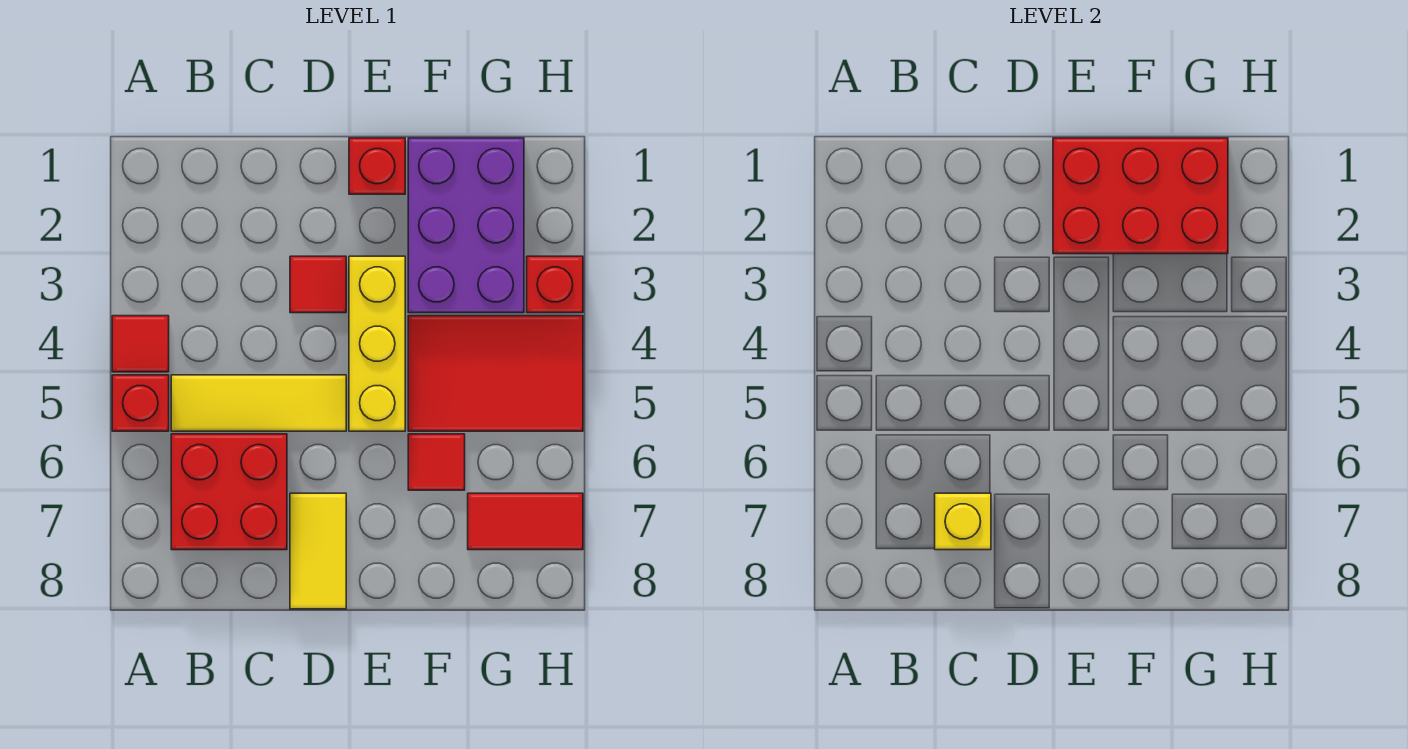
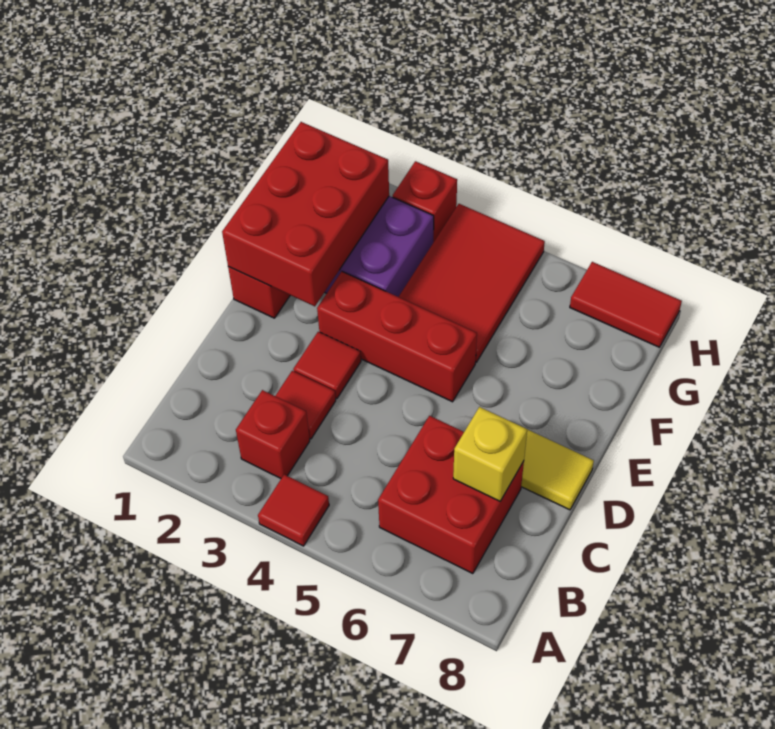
red brick A5 level 1 -> red brick B3 level 1
yellow tile B5:D5 level 1 -> none
yellow brick E3:E5 level 1 -> red brick E3:E5 level 1
red tile F6 level 1 -> red tile C3 level 1
red tile G7:H7 level 1 -> red tile H7:H8 level 1

